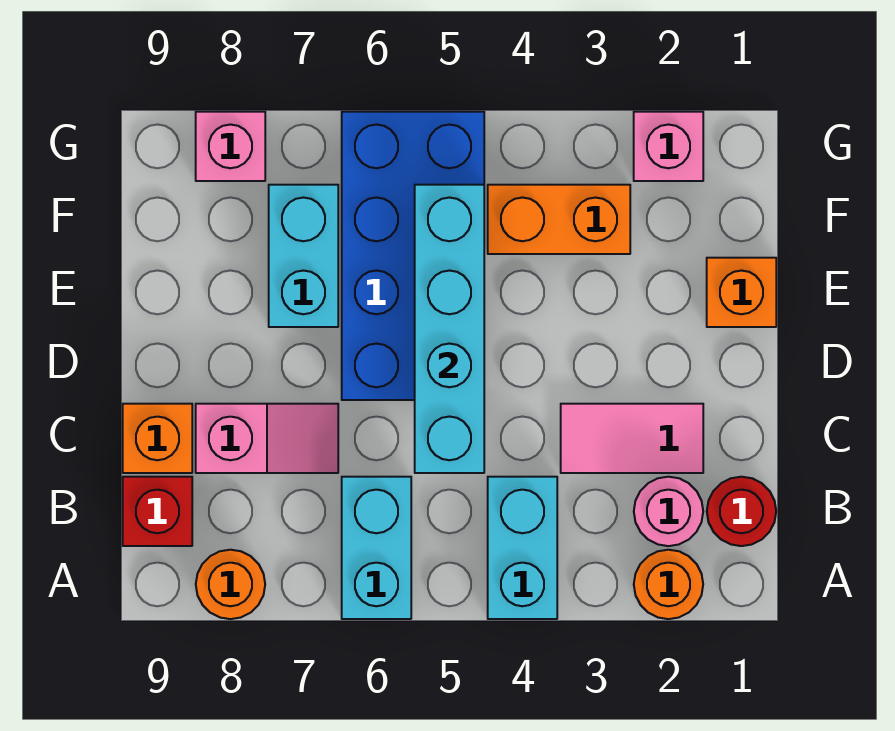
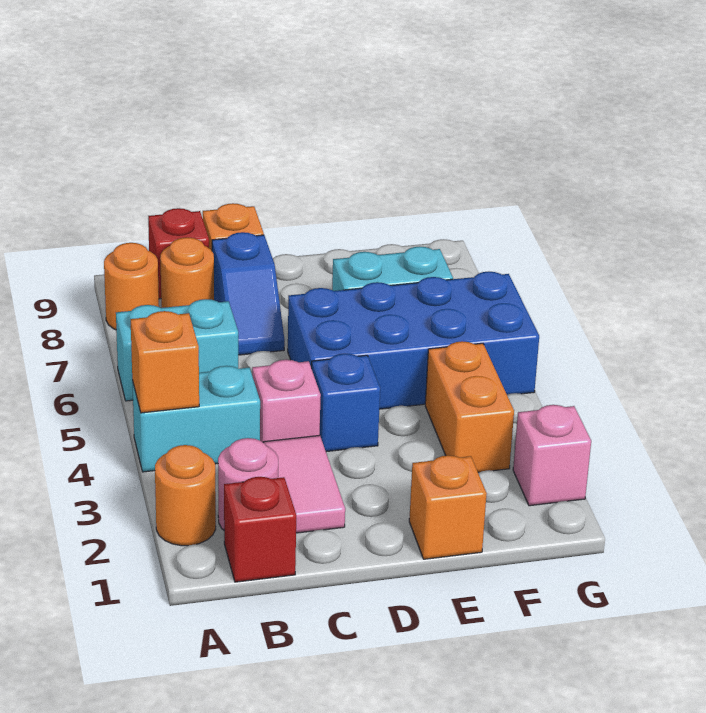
none -> orange brick A4 level 2
red round brick B1 level 1 -> red brick B1 level 1
none -> orange round brick B8 level 1
cyan brick C5:F5 level 2 -> none
pink slope C7:C8 level 1 top 8 -> blue slope C7:C8 level 1 top 8
none -> blue brick D4 level 1
pink brick G8 level 1 -> pink brick C4 level 1

